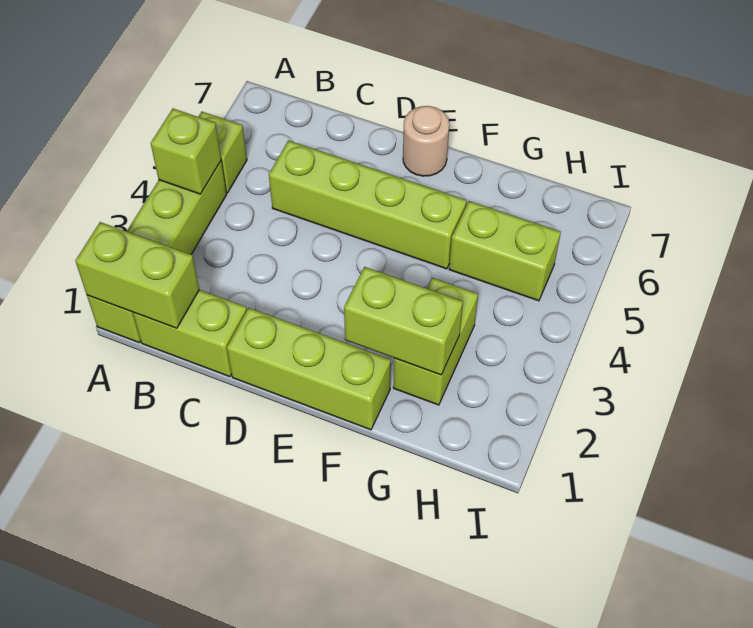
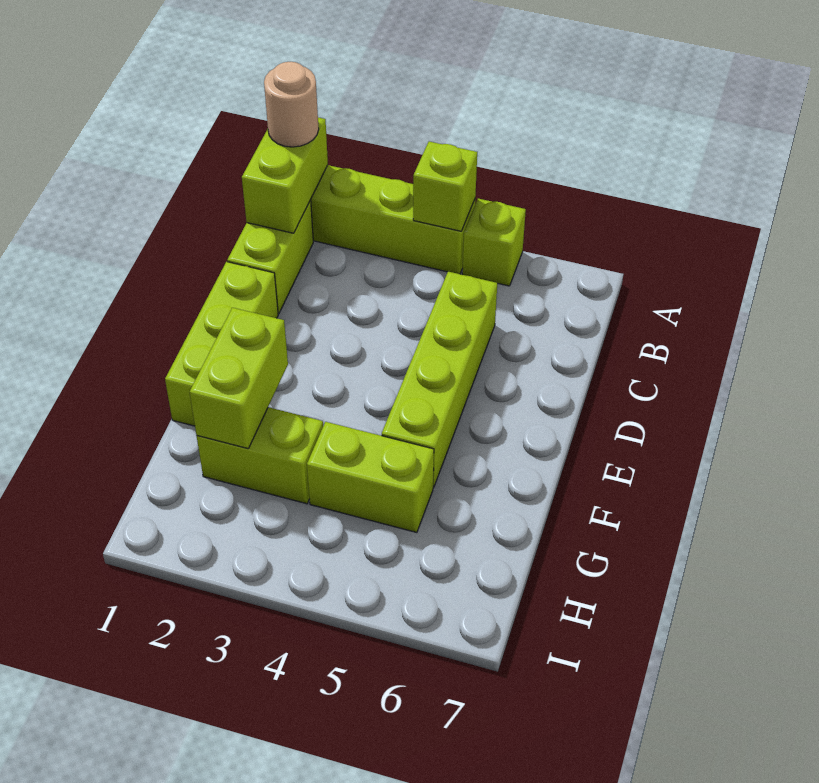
tan round brick E7 level 1 -> tan round brick A1 level 3
lime brick G5:H5 level 1 -> lime brick G4:G5 level 1

